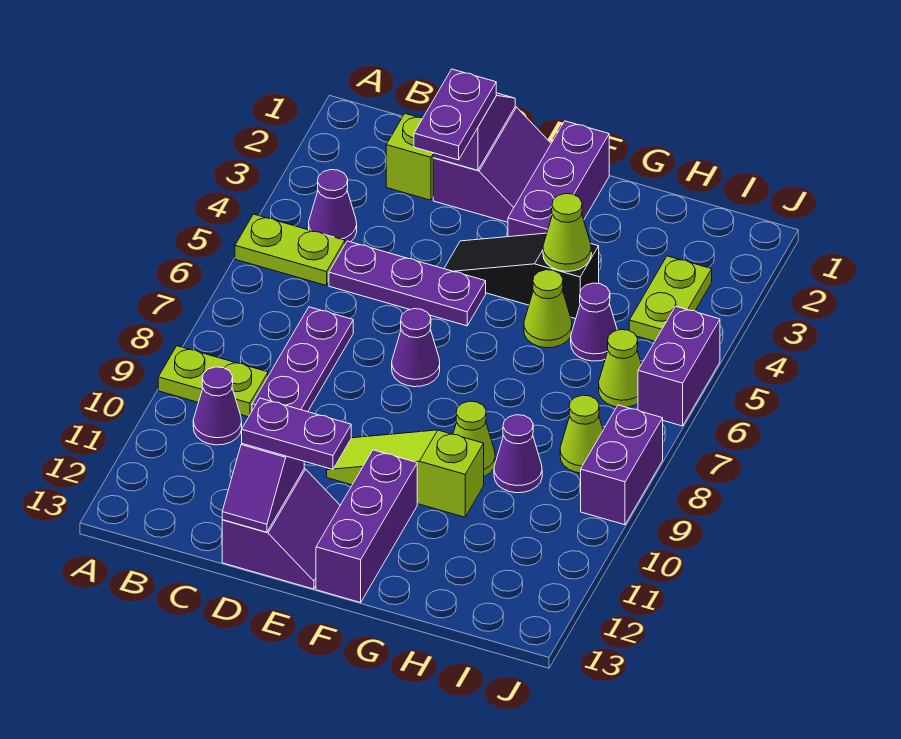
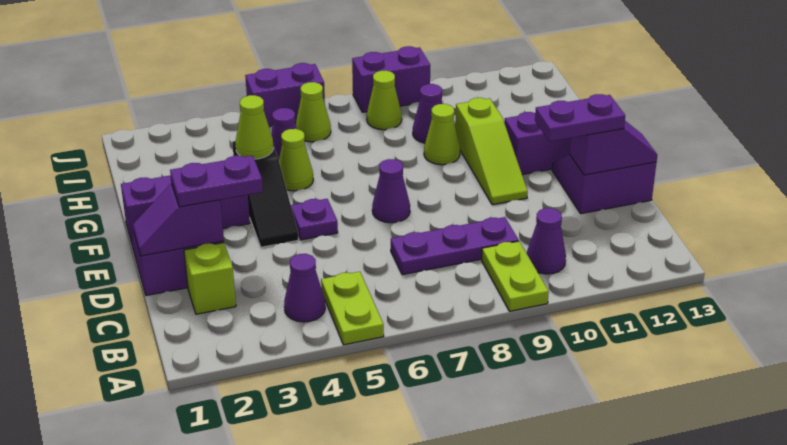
purple plate C5:E5 level 1 -> purple plate E5 level 1
purple plate D12:E12 level 3 -> purple plate D11:D12 level 3
lime plate I3:I4 level 1 -> none

